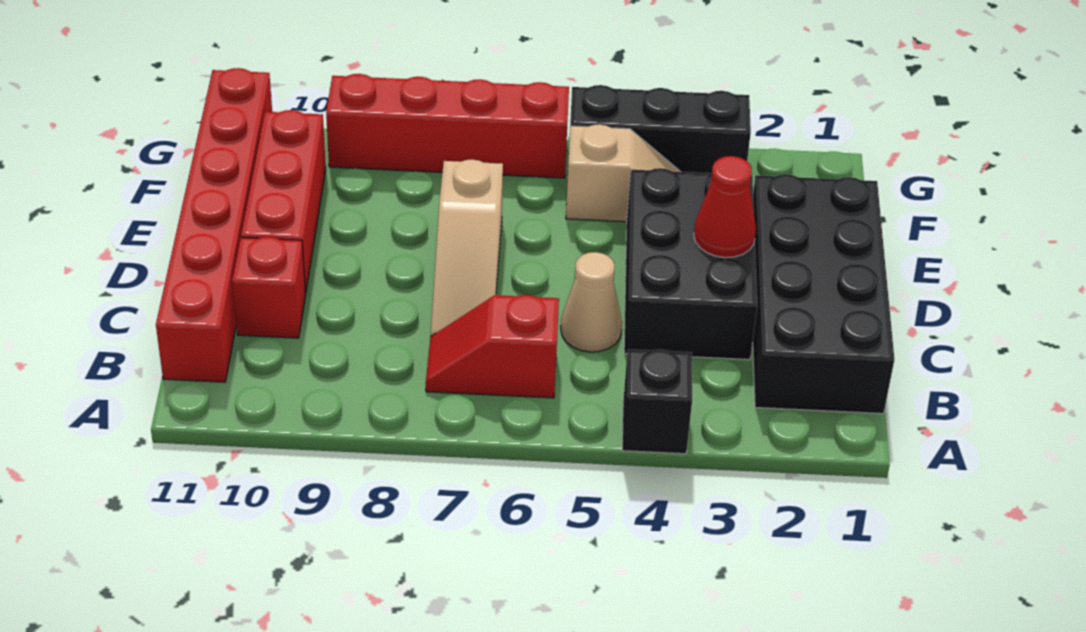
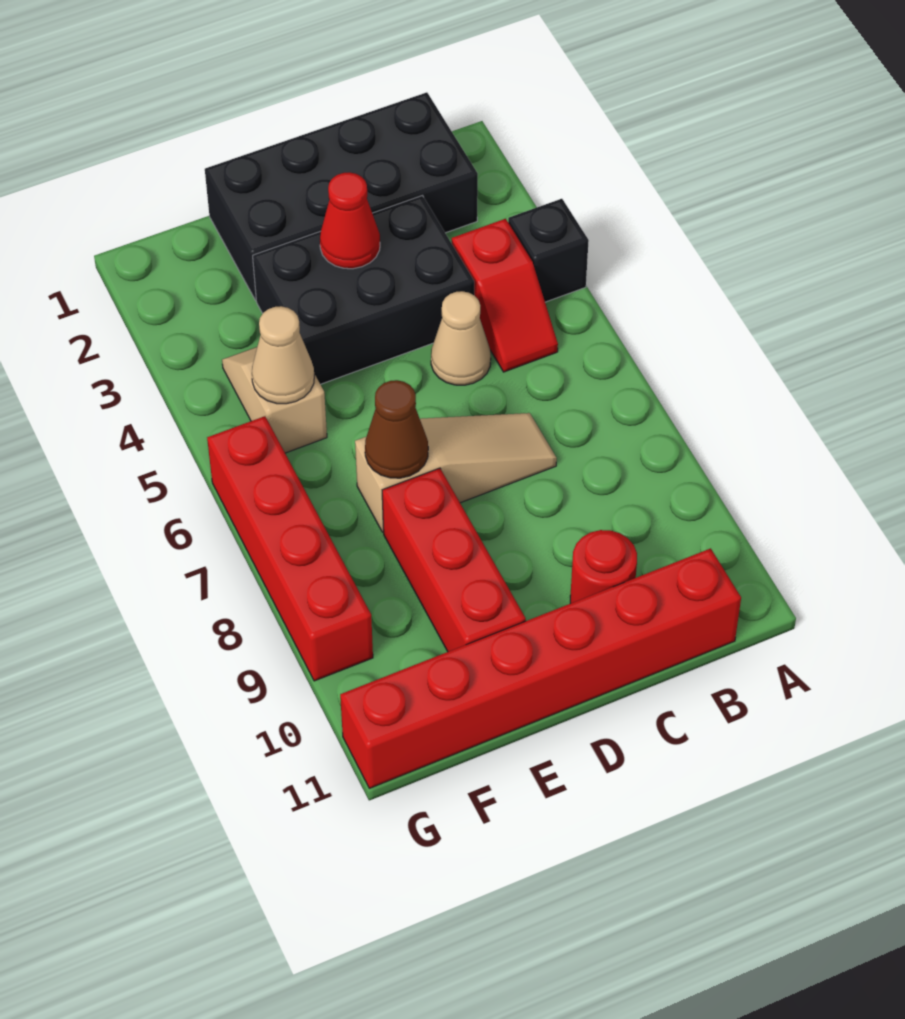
red slope B6:B7 level 1 top 6 -> red slope B4:B5 level 1 top 4
red brick C10 level 1 -> red round brick C10 level 1
red brick D10:F10 level 1 -> red brick E8:E10 level 1
none -> brown cone E7 level 2
none -> tan cone F5 level 2
black brick G3:G5 level 1 -> none

